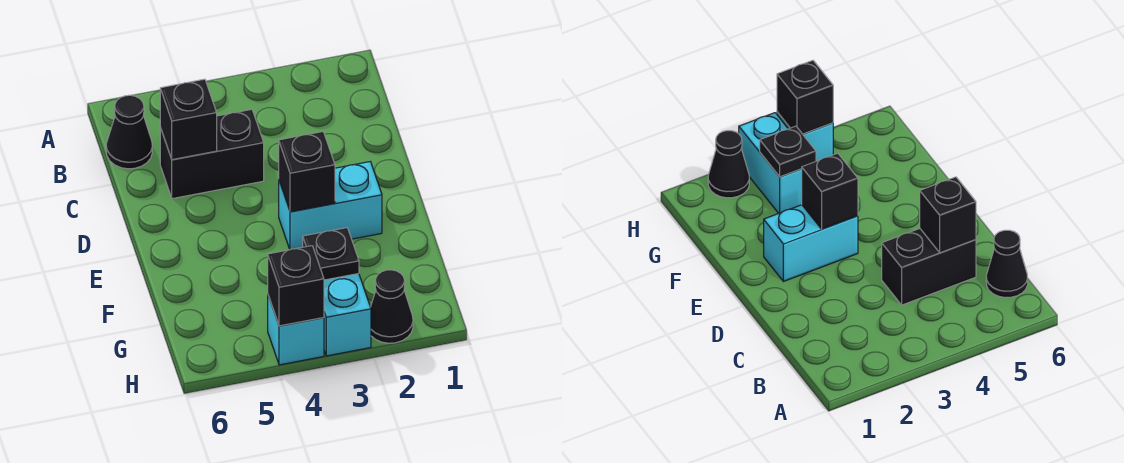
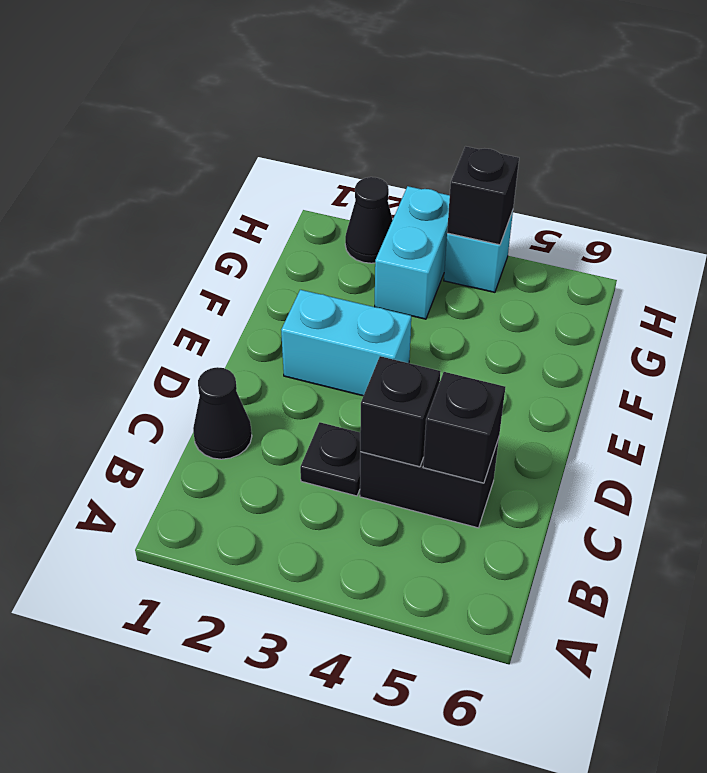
black cone B6 level 1 -> black cone C1 level 1
black brick E3 level 2 -> black brick C4 level 2
black plate G3 level 2 -> black plate C3 level 1

